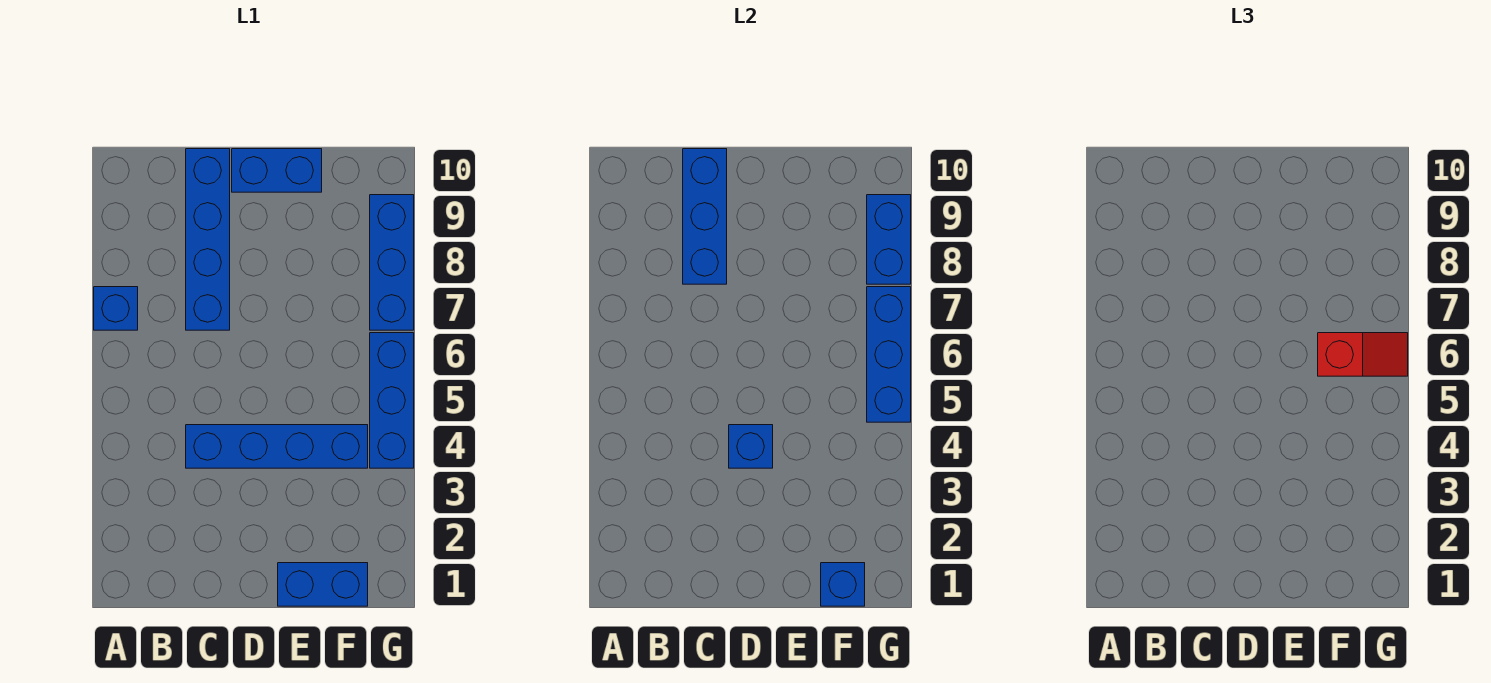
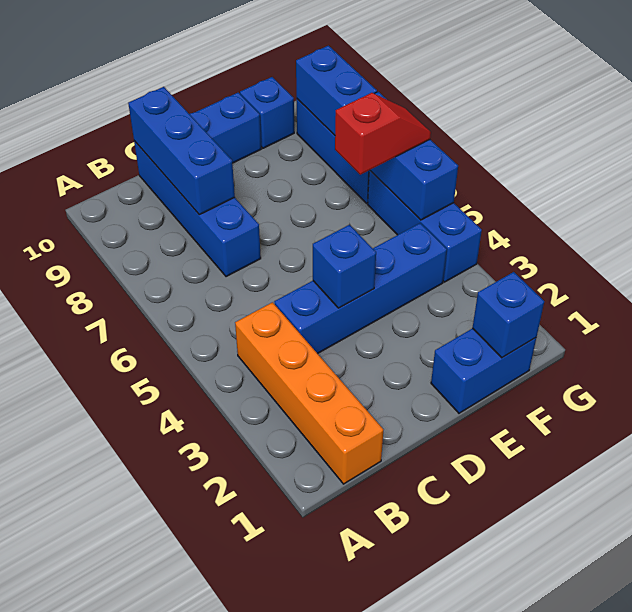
blue brick A7 level 1 -> blue brick F10 level 1
none -> orange brick B1:B4 level 1

